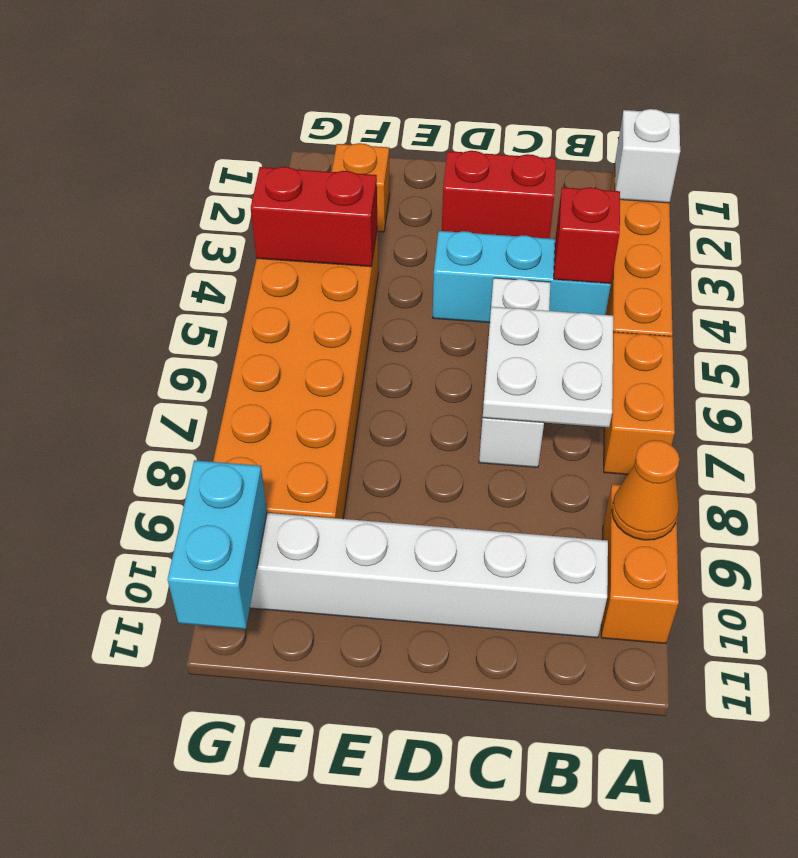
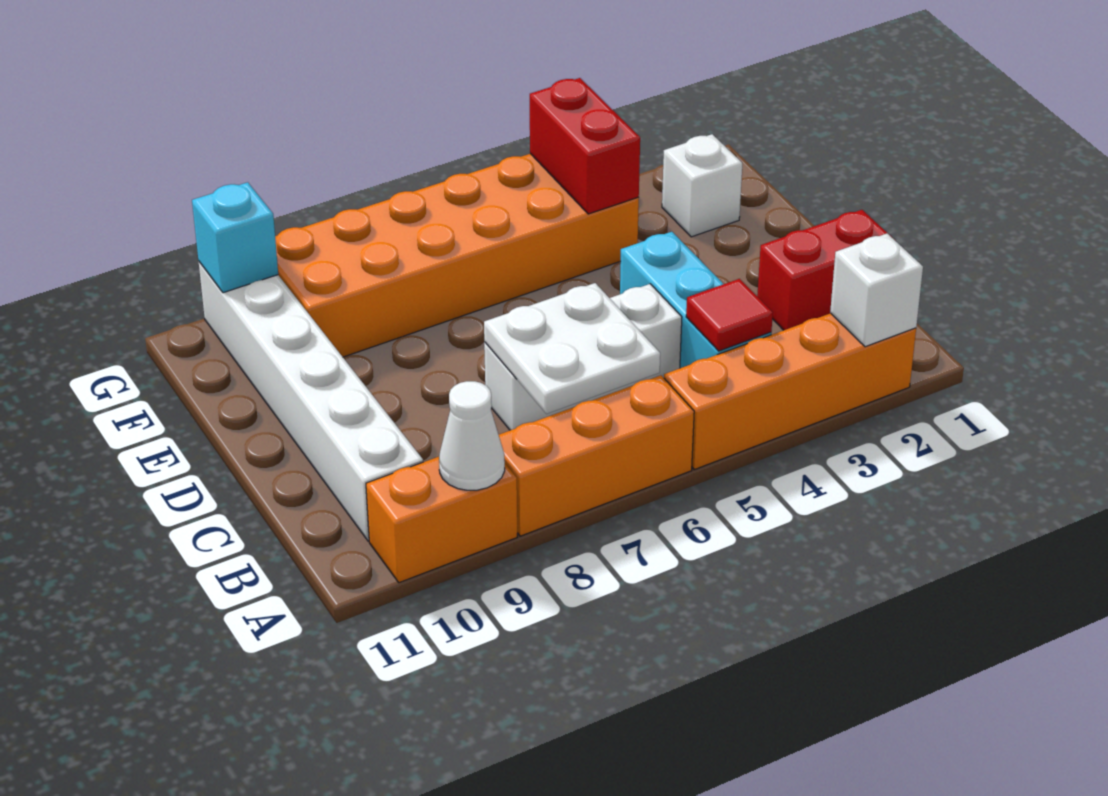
orange brick A6:A7 level 1 -> orange brick A6:A8 level 1
orange cone A9 level 2 -> white cone A9 level 2
red brick B4 level 2 -> red tile B4 level 2
red brick C2:D2 level 1 -> red brick C1:C2 level 1
orange brick F2 level 1 -> white brick F2 level 1
cyan brick G10:G11 level 2 -> cyan brick G10 level 2

